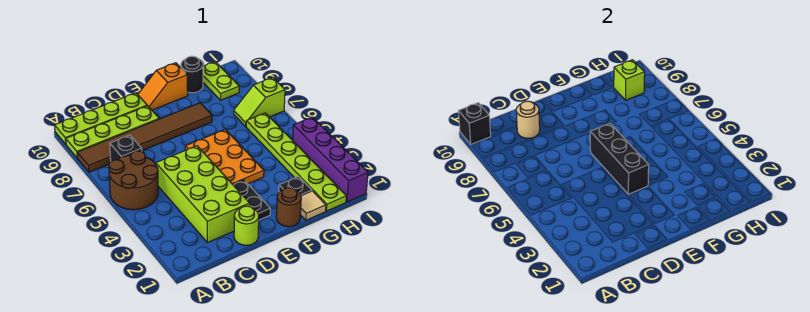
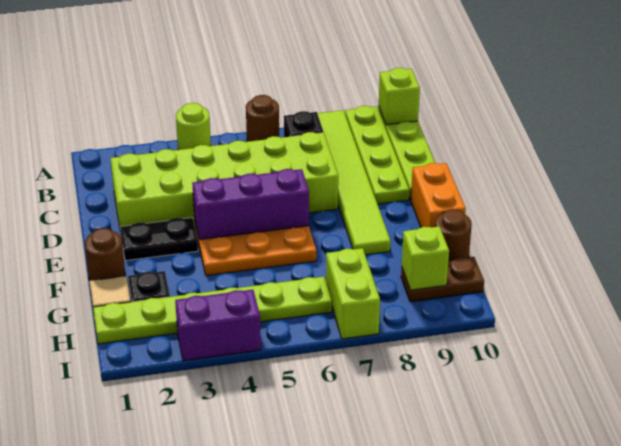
brown round brick A5:B6 level 1 -> brown round brick A6 level 1
brown tile A8:F8 level 1 -> lime tile A8:F8 level 1
black brick A10 level 2 -> lime brick A10 level 2
lime brick C2:D5 level 1 -> lime brick C2:D7 level 1
tan round brick C9 level 2 -> none
lime round brick D1 level 1 -> lime round brick A4 level 1
black brick E4:E6 level 2 -> purple brick E4:E6 level 2
orange slope E10:F10 level 1 top F -> orange brick E10:F10 level 1
black round brick G10 level 1 -> brown round brick G10 level 1
lime slope H7:I7 level 1 top I -> lime brick H7:I7 level 1
lime plate H9:H10 level 1 -> brown plate H9:H10 level 1
purple brick I1:I4 level 1 -> purple brick I3:I4 level 1

